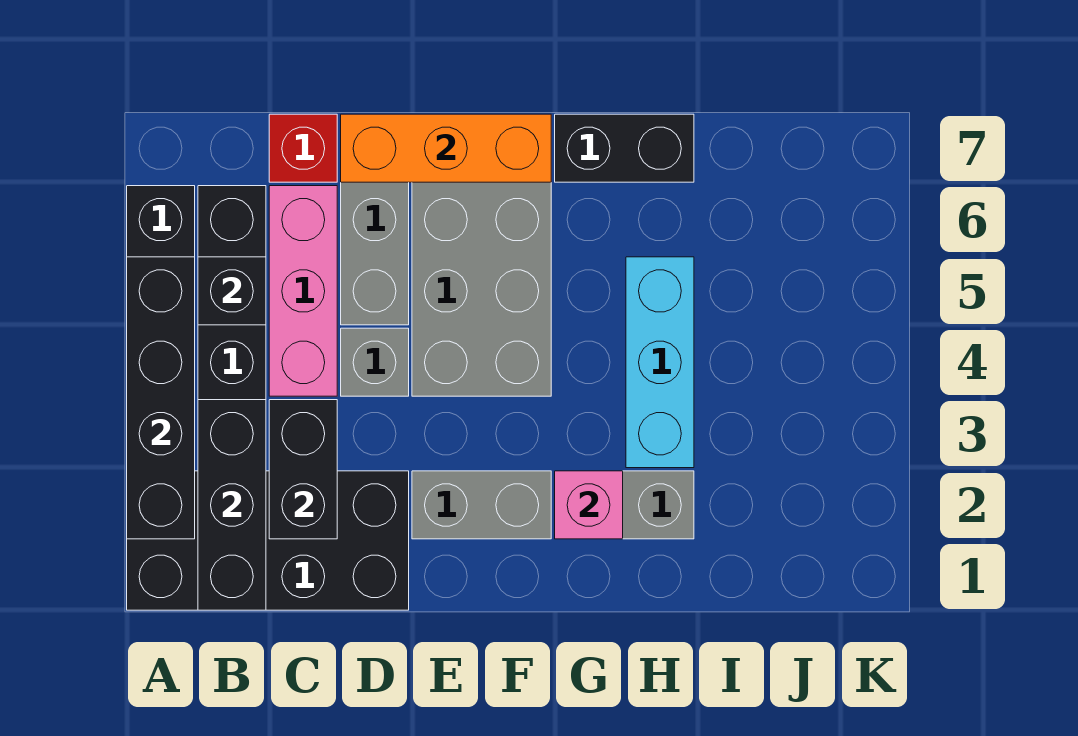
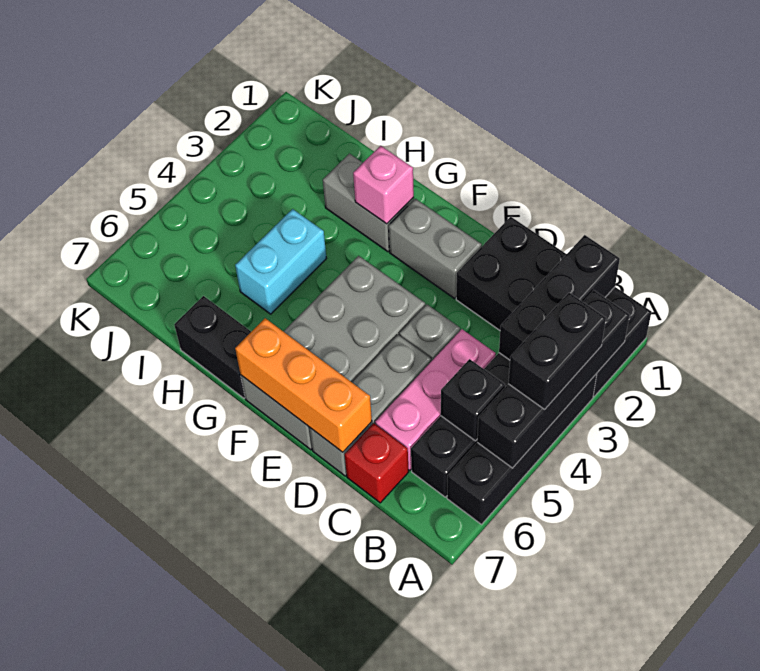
black brick C2:C3 level 2 -> black brick A3:A4 level 3
cyan brick H3:H5 level 1 -> cyan brick H4:H5 level 1

